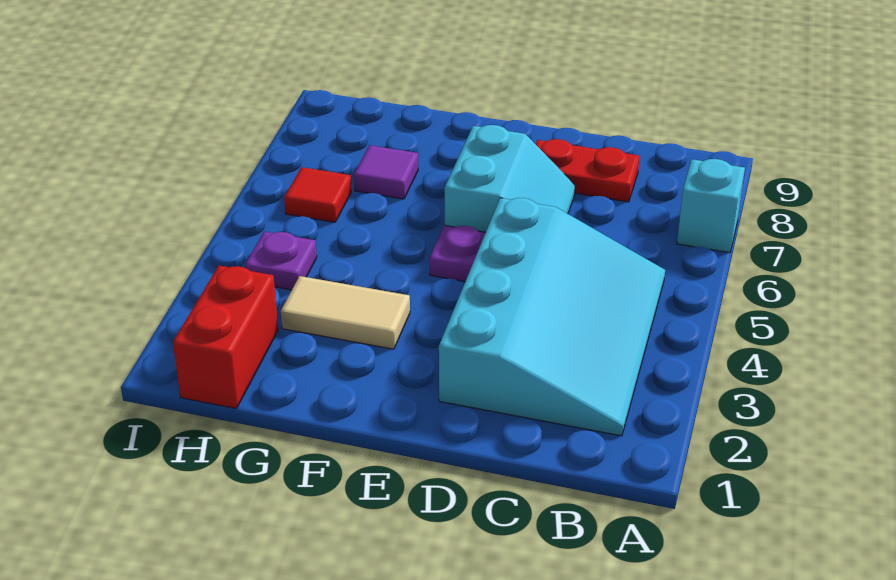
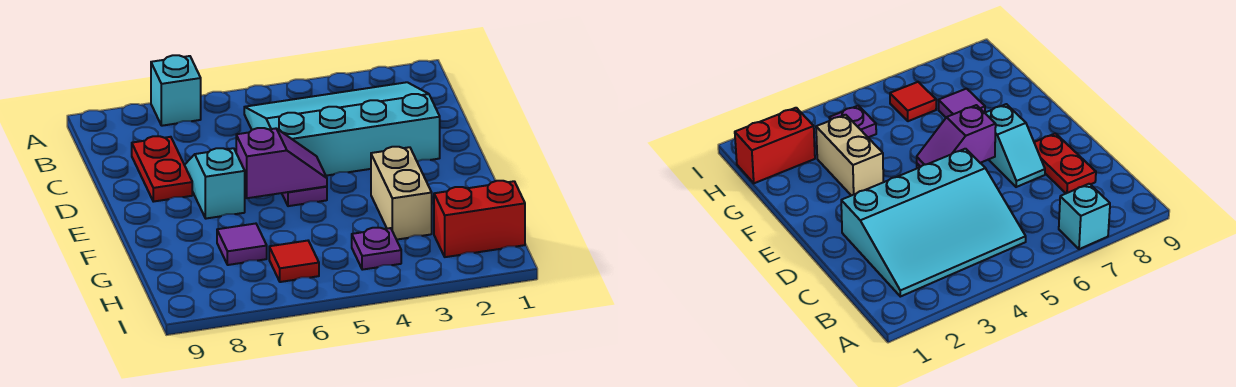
cyan slope D6:E7 level 1 top E -> cyan slope D7:E7 level 1 top E
none -> purple slope E5:E6 level 2 top 6
tan tile F3:G3 level 1 -> tan brick F3:G3 level 1

